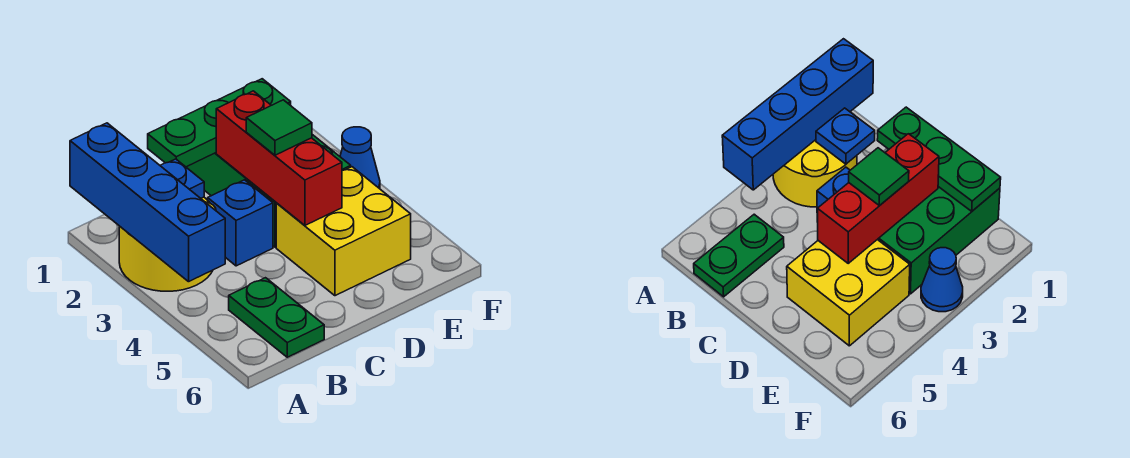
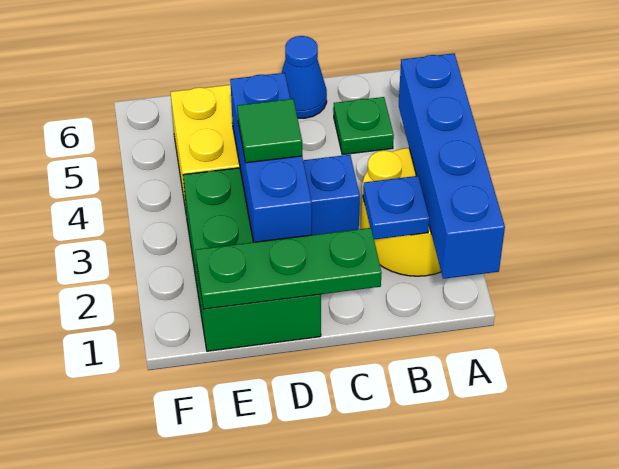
green plate B5:B6 level 1 -> green plate B5 level 1
red brick D2:D4 level 2 -> blue brick D2:D4 level 2
blue cone F3 level 1 -> blue cone C6 level 1

